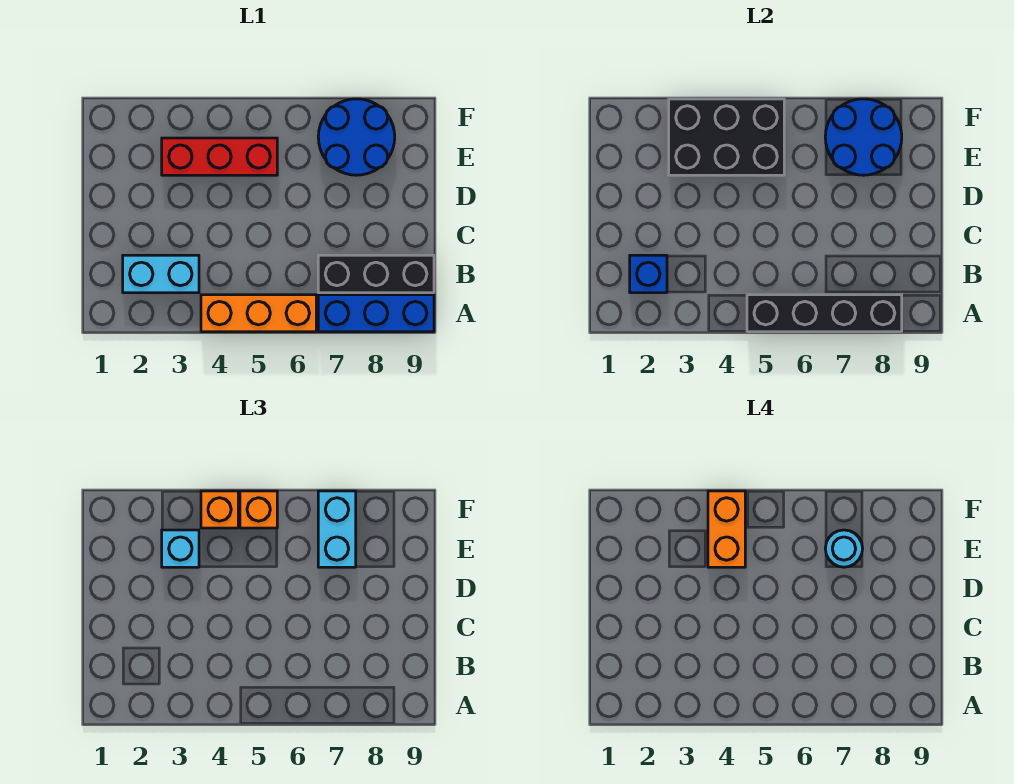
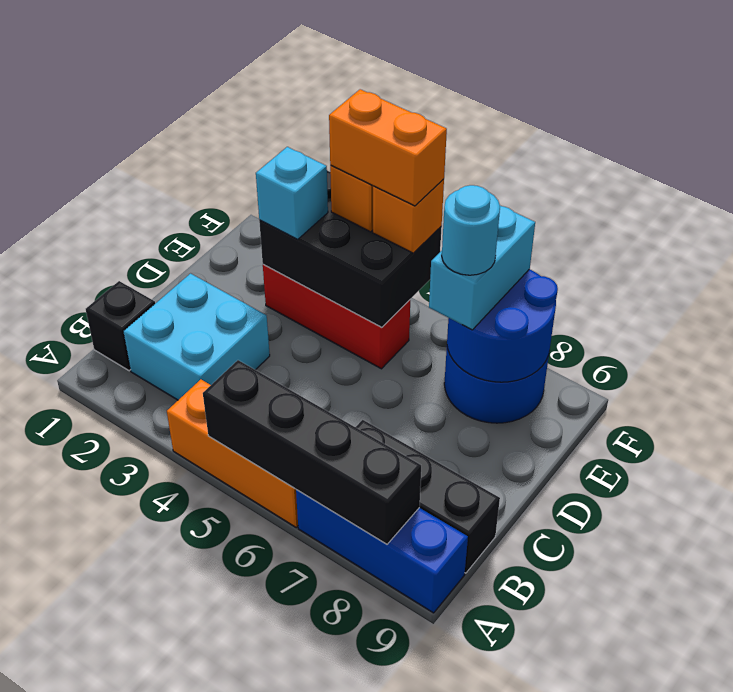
none -> black brick B1 level 1
cyan brick B2:B3 level 1 -> cyan brick B2:C3 level 1
blue brick B2 level 2 -> none
orange brick E4:F4 level 4 -> orange brick F4:F5 level 4

